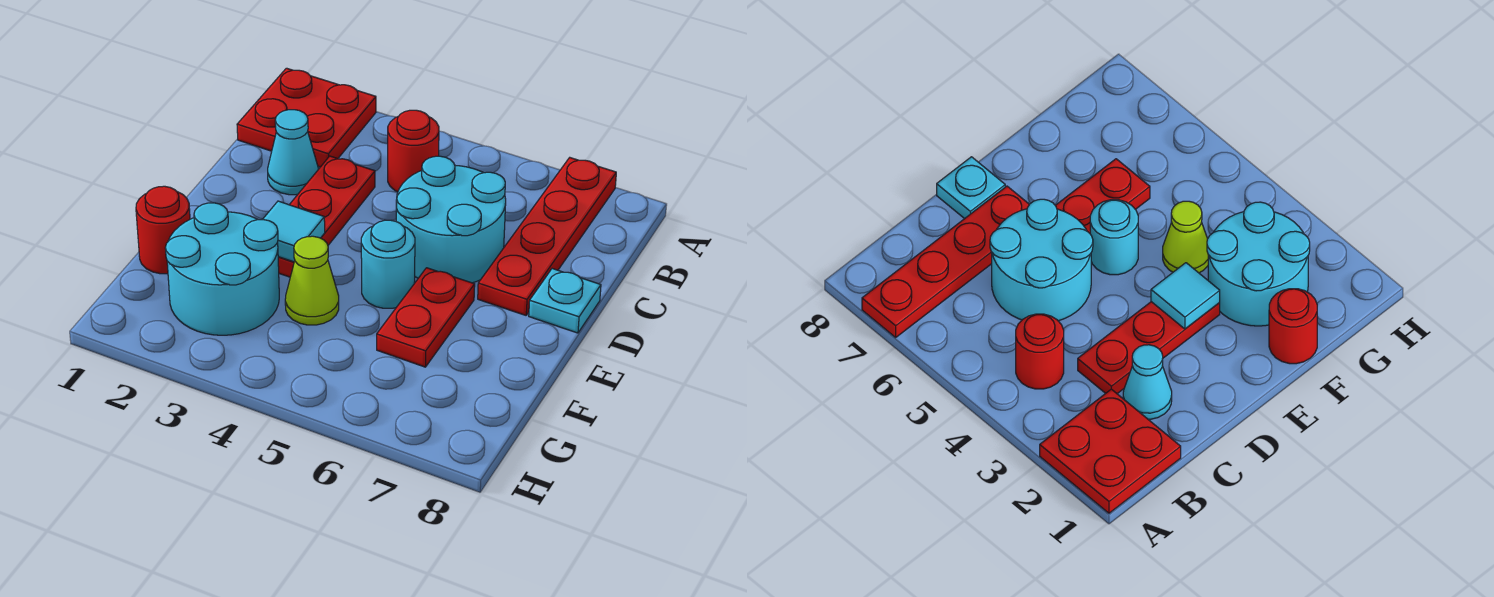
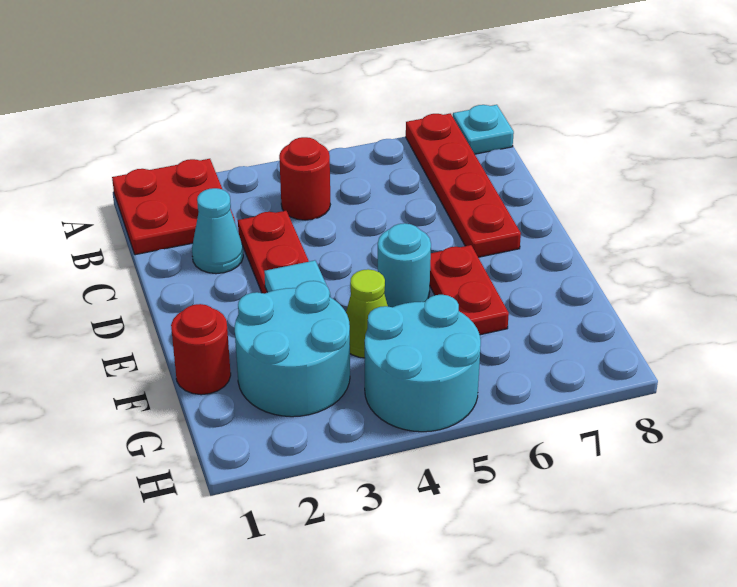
cyan round brick C5:D6 level 1 -> cyan round brick G4:H5 level 1
cyan plate D8 level 1 -> cyan plate A8 level 1

